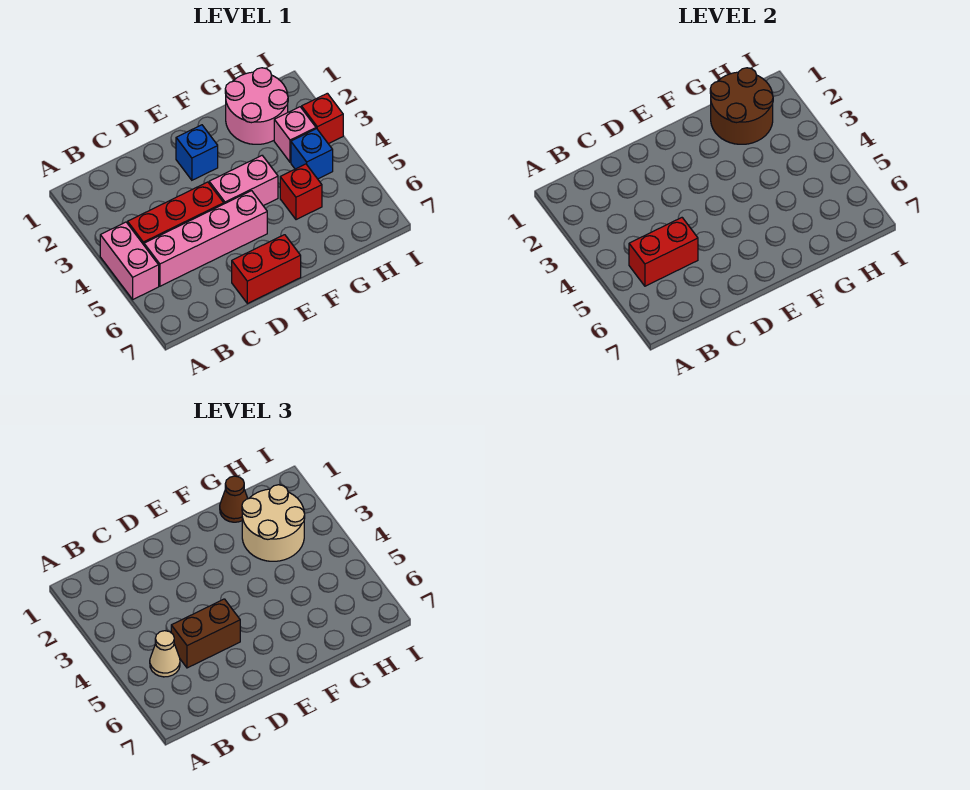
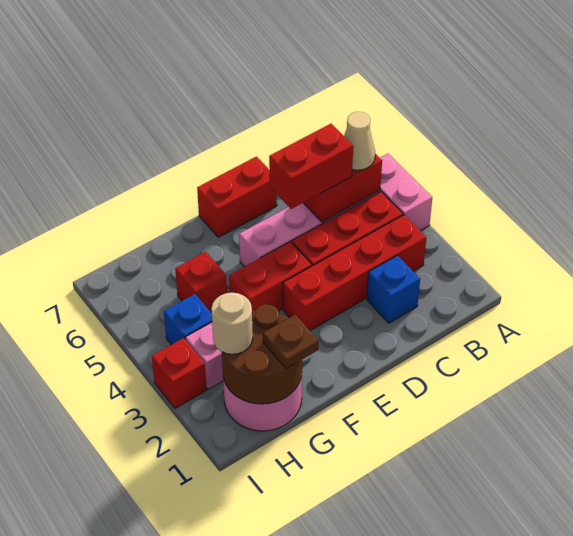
none -> red brick B3:E3 level 1
brown brick C5:D5 level 3 -> red brick C5:D5 level 3
blue brick E2 level 1 -> blue brick C2 level 1
pink brick E4:F4 level 1 -> red brick E4:F4 level 1
brown cone G1 level 3 -> brown plate G1 level 3
tan round brick G2:H3 level 3 -> tan round brick H2 level 3

